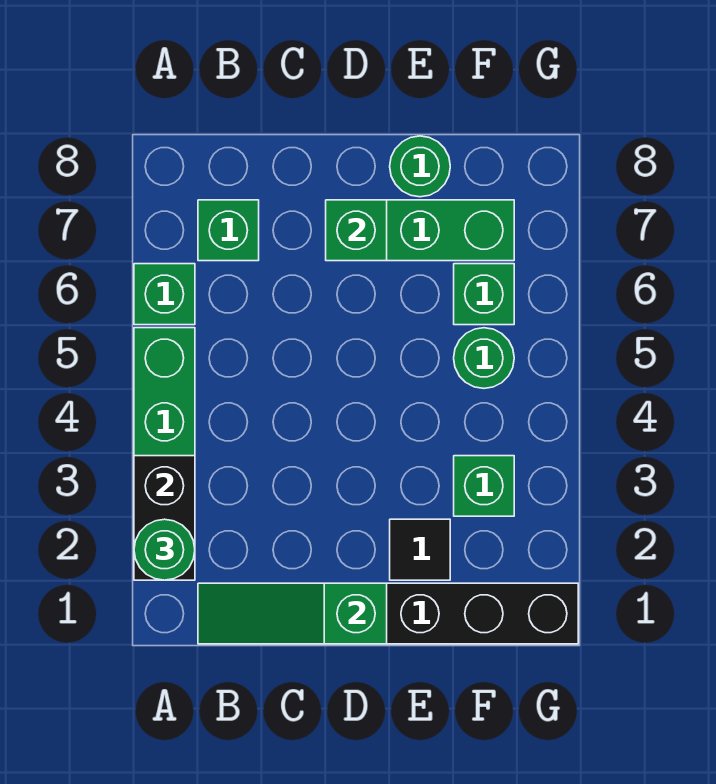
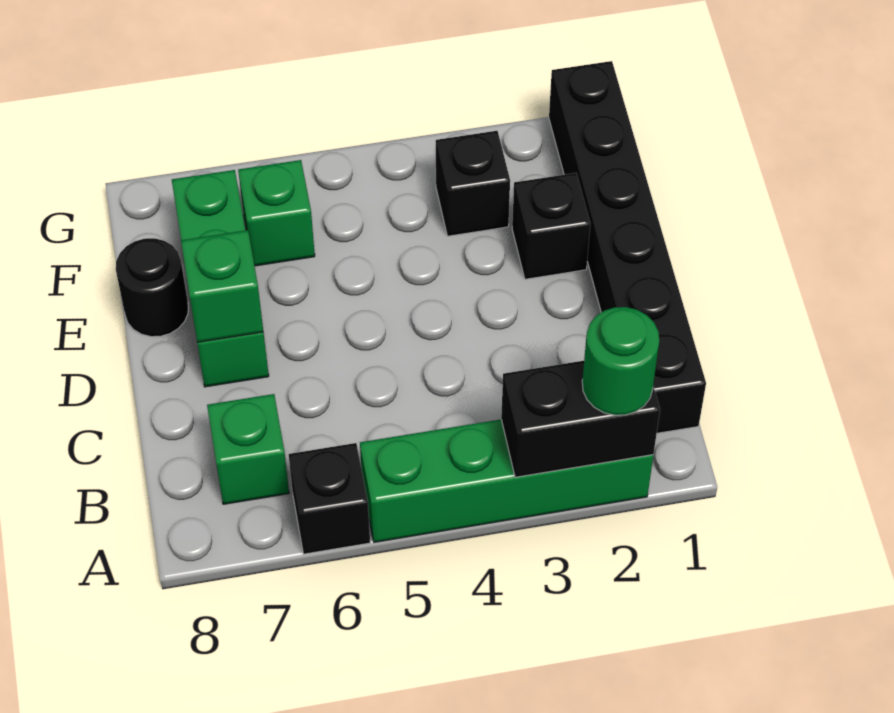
green brick A6 level 1 -> black brick A6 level 1
green slope B1:D1 level 2 top D -> none
black tile E2 level 1 -> black brick E2 level 1
green round brick E8 level 1 -> black round brick E8 level 1
green brick F3 level 1 -> black brick F3 level 1
green round brick F5 level 1 -> none

